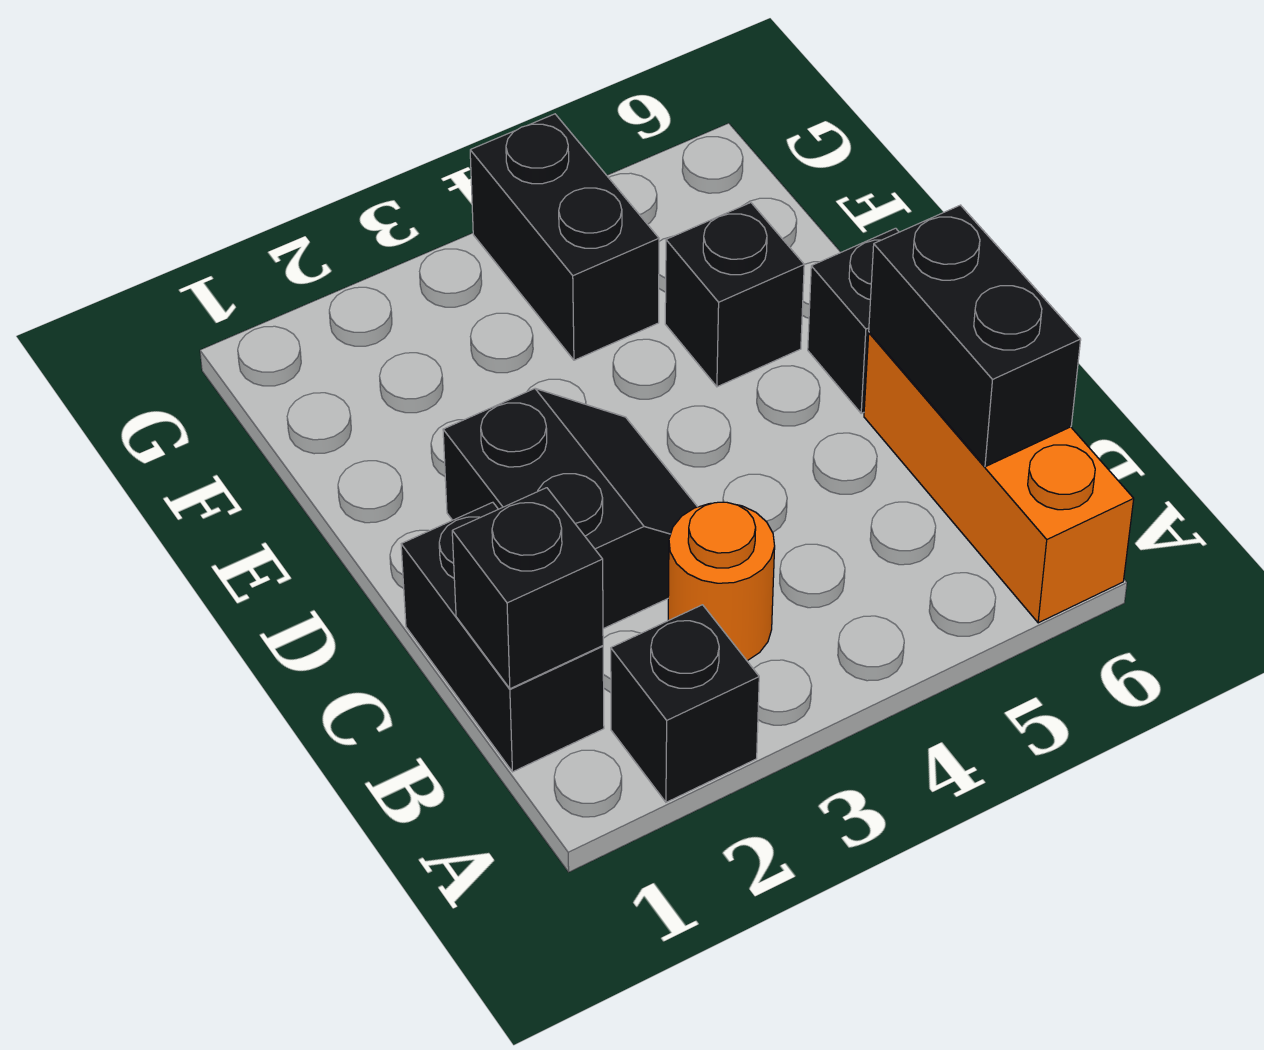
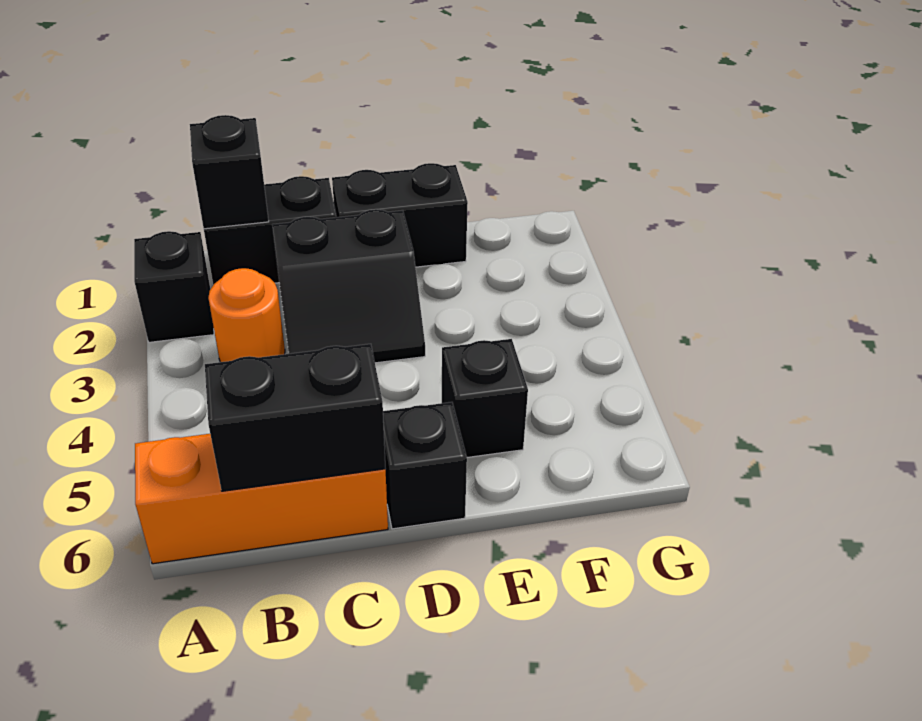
black brick F4:G4 level 1 -> black brick D1:E1 level 1

